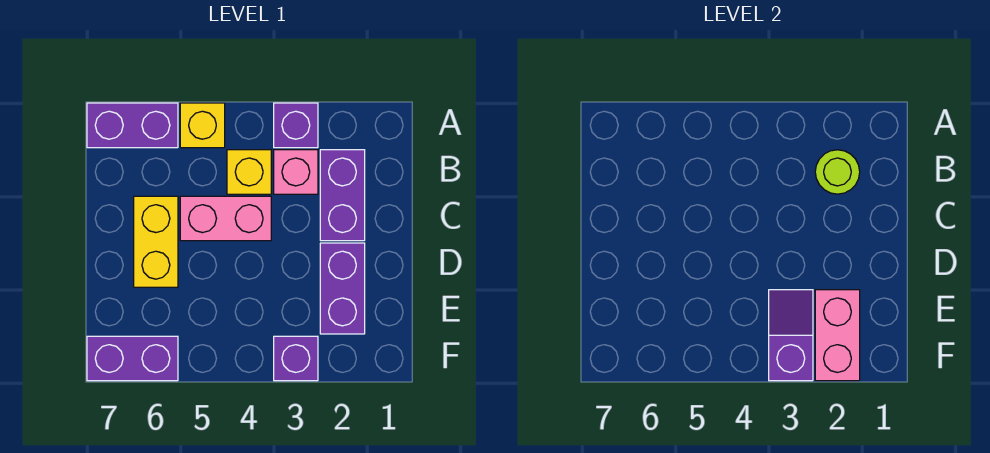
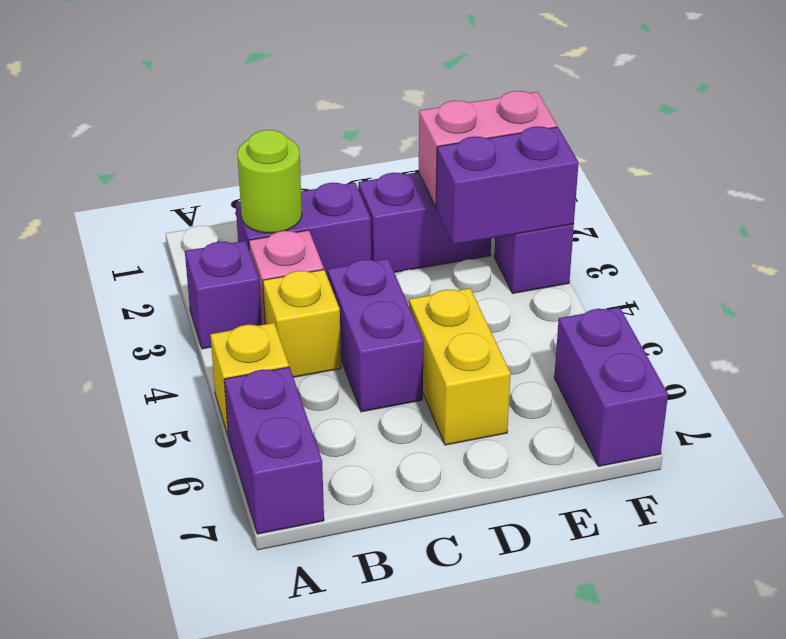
pink brick C4:C5 level 1 -> purple brick C4:C5 level 1
yellow brick C6:D6 level 1 -> yellow brick D5:D6 level 1
purple slope E3:F3 level 2 top F -> purple brick E3:F3 level 2

